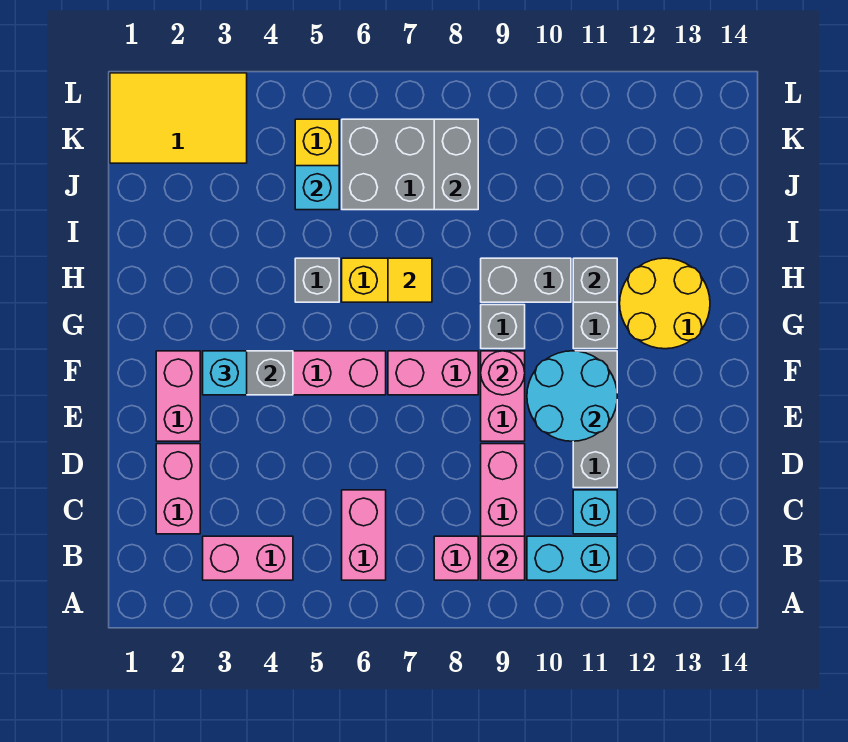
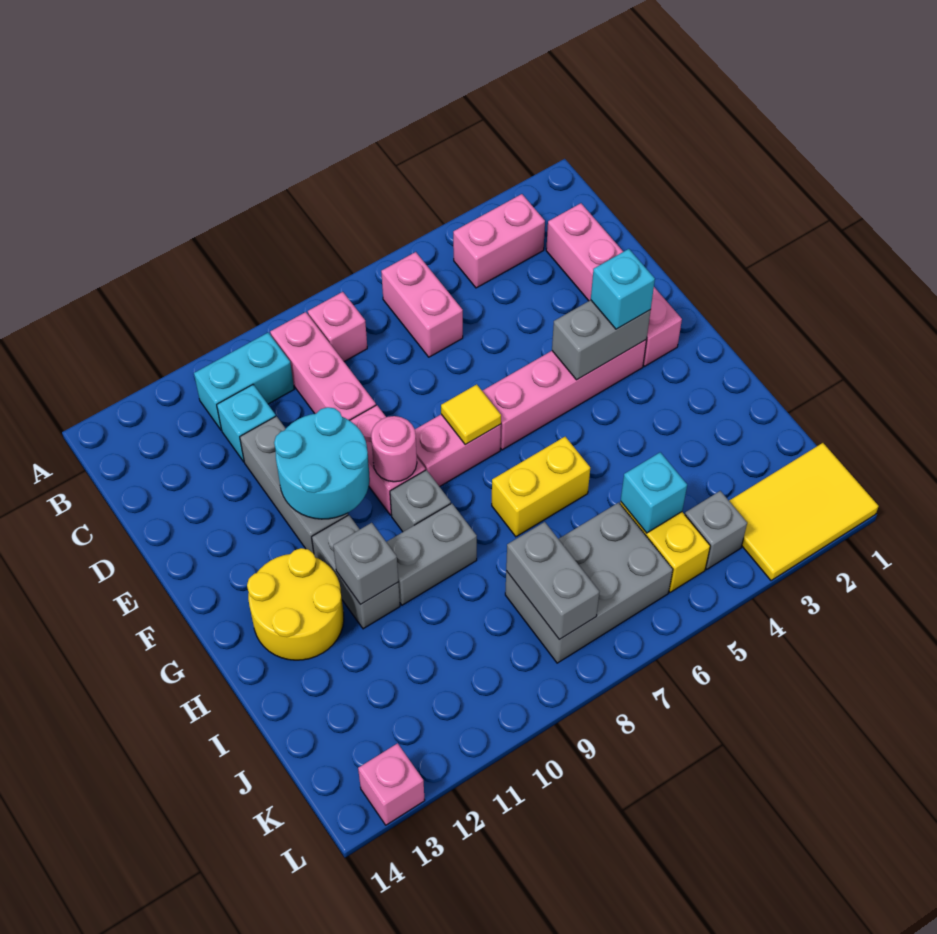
pink brick B9 level 2 -> pink brick L13 level 1
grey brick H5 level 1 -> grey brick K4 level 1
yellow tile H7 level 2 -> yellow tile F7 level 2

